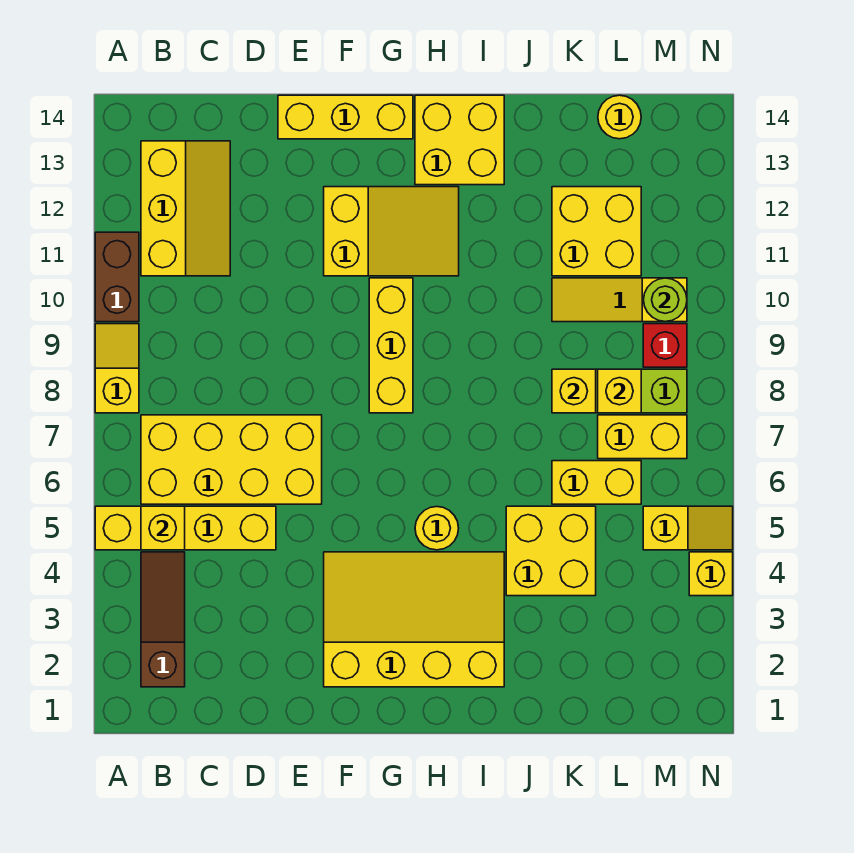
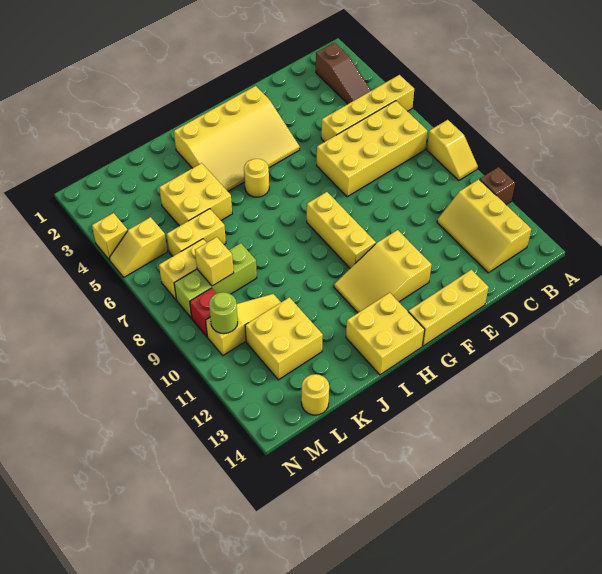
brown brick A10:A11 level 1 -> brown brick A11 level 1
yellow brick B5 level 2 -> none
yellow brick K8 level 2 -> none

